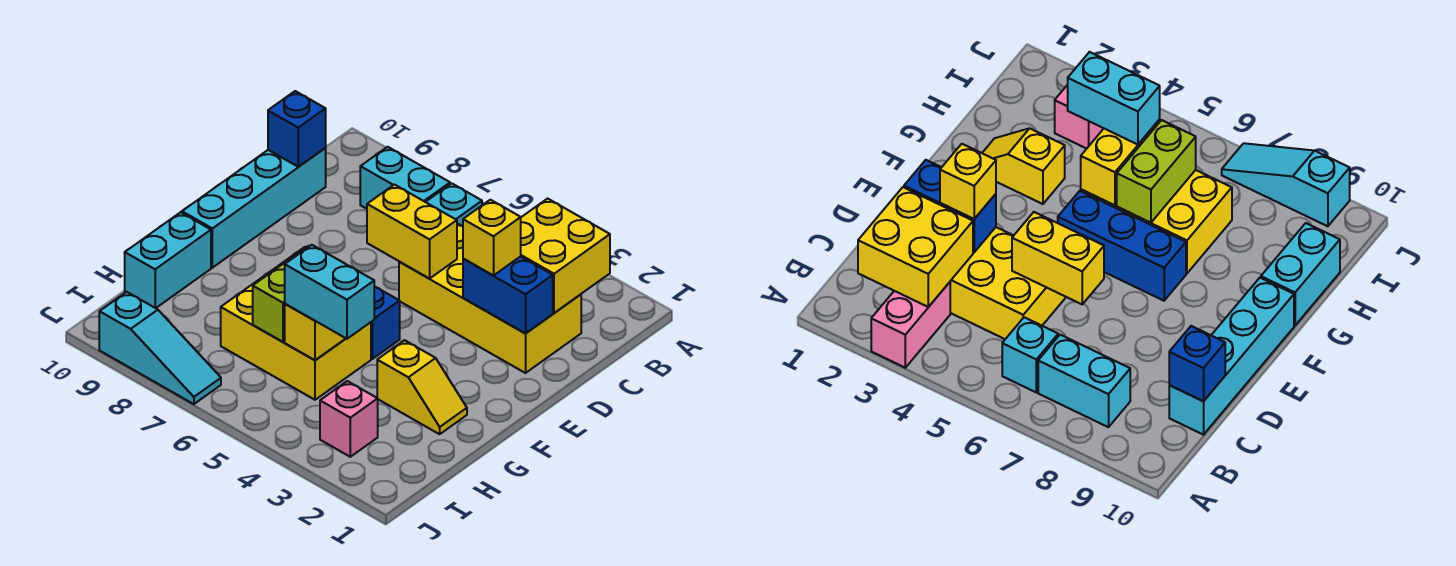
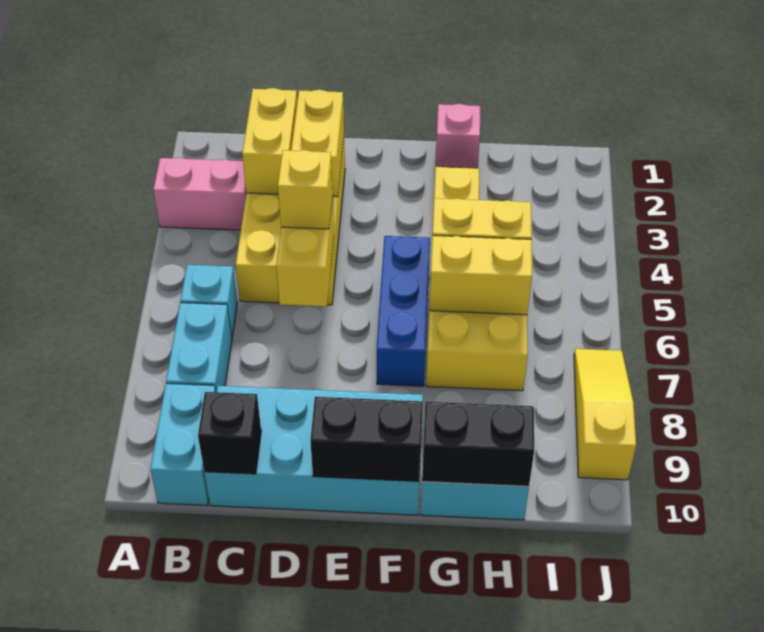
yellow brick B2:C3 level 2 -> yellow brick C2:C3 level 2
cyan brick C10:F10 level 1 -> cyan brick C9:F10 level 1
blue brick C10 level 2 -> black brick C10 level 2
blue brick D2:D3 level 2 -> yellow brick D2:D3 level 2
yellow brick D3 level 3 -> yellow brick D5 level 3
none -> black brick E10:F10 level 2
lime brick G6:H6 level 2 -> yellow brick G6:H6 level 2
none -> black brick G10:H10 level 2
cyan brick H4:H5 level 3 -> cyan brick B9:B10 level 1
pink brick I3 level 1 -> pink brick G1 level 1
cyan slope J7:J9 level 1 top 9 -> yellow slope J7:J9 level 1 top 9

